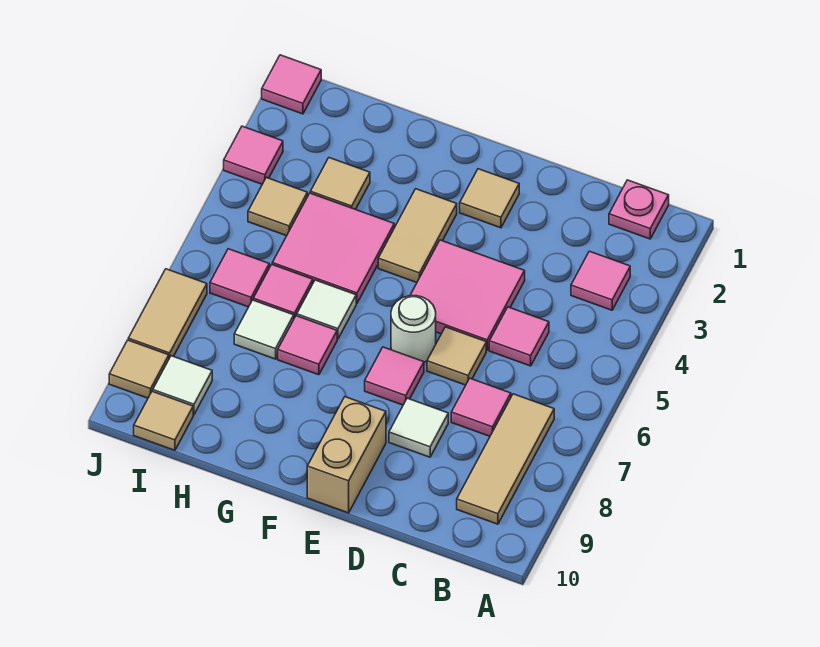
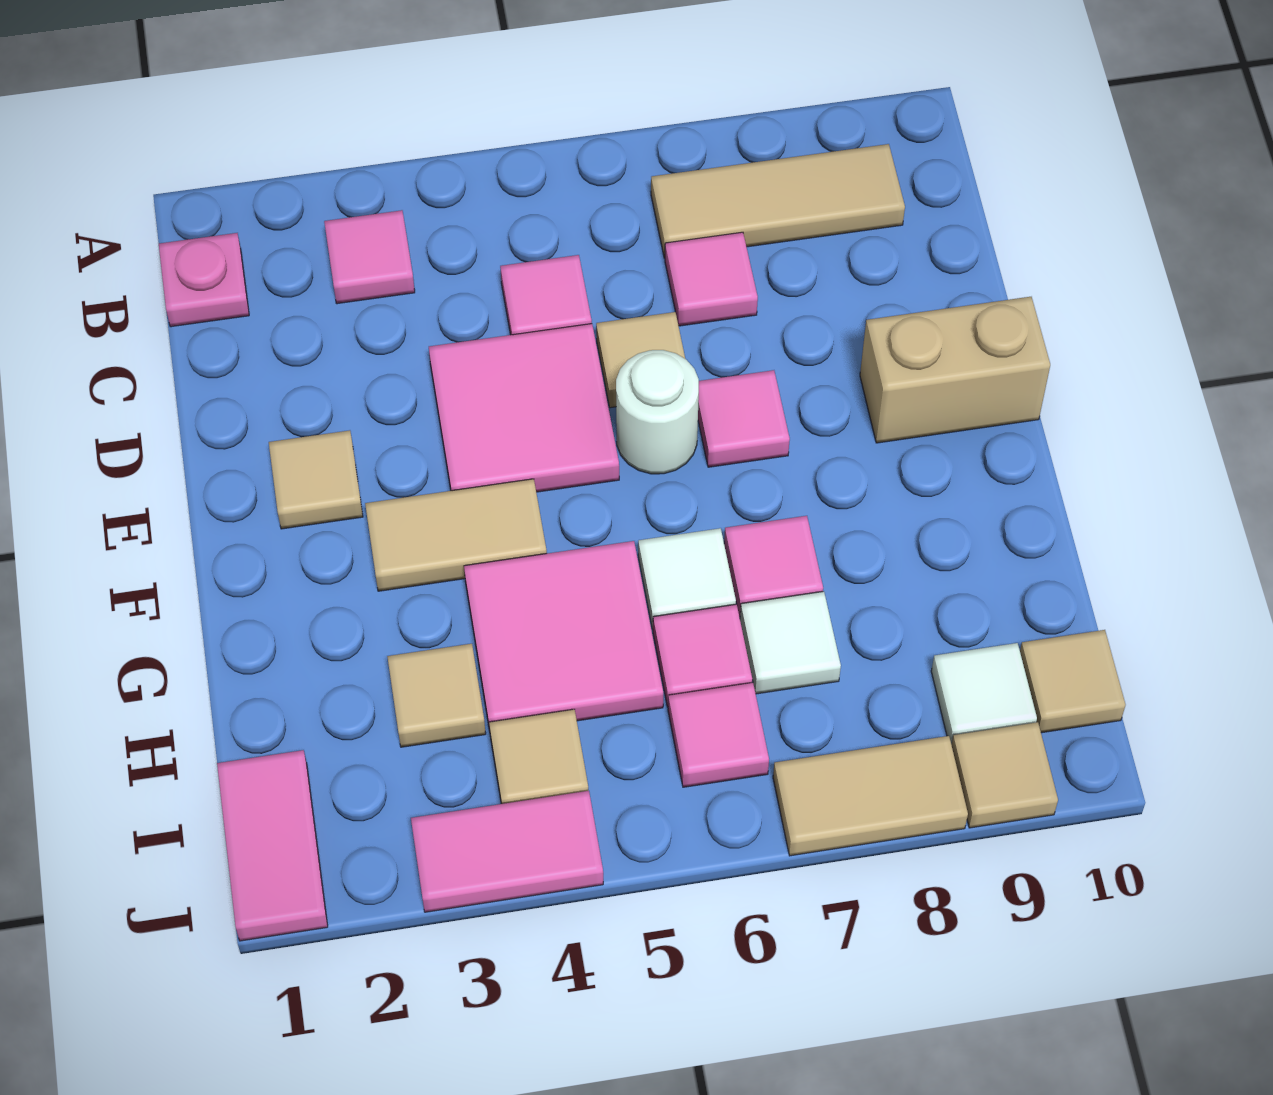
white tile D8 level 1 -> none
pink tile J1 level 1 -> pink tile I1:J1 level 1
pink tile J3 level 1 -> pink tile J3:J4 level 1

